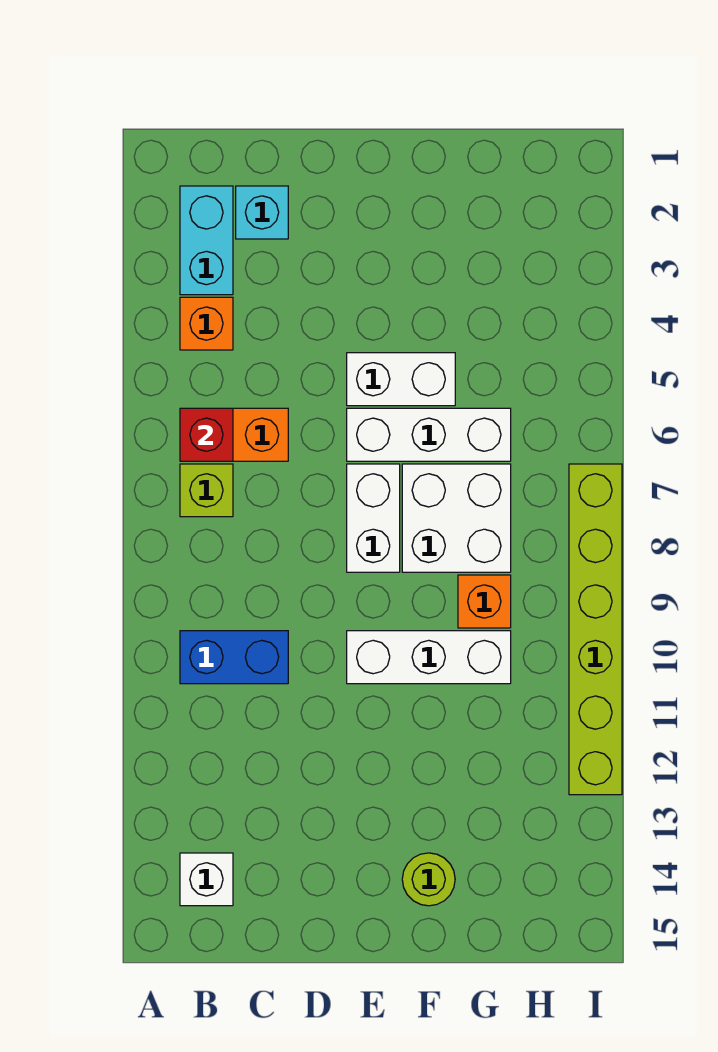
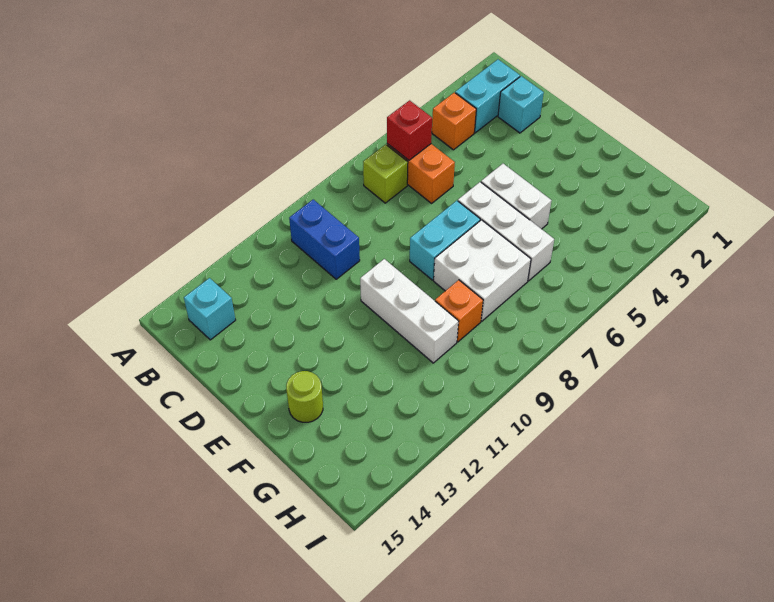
white brick B14 level 1 -> cyan brick B14 level 1
white brick E7:E8 level 1 -> cyan brick E7:E8 level 1
lime brick I7:I12 level 1 -> none

